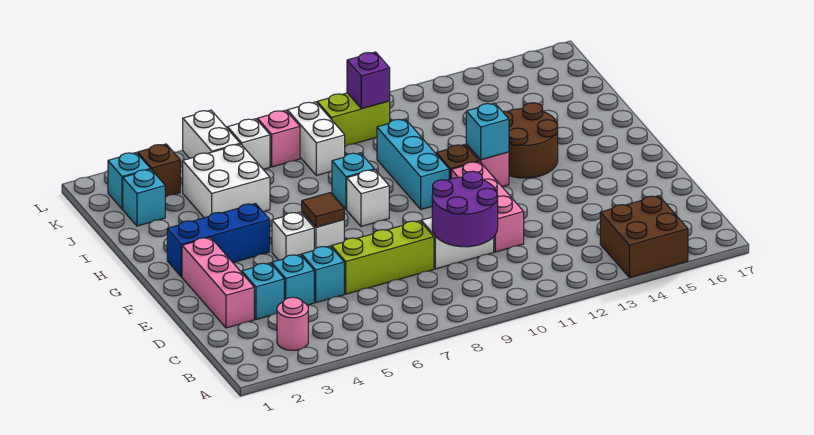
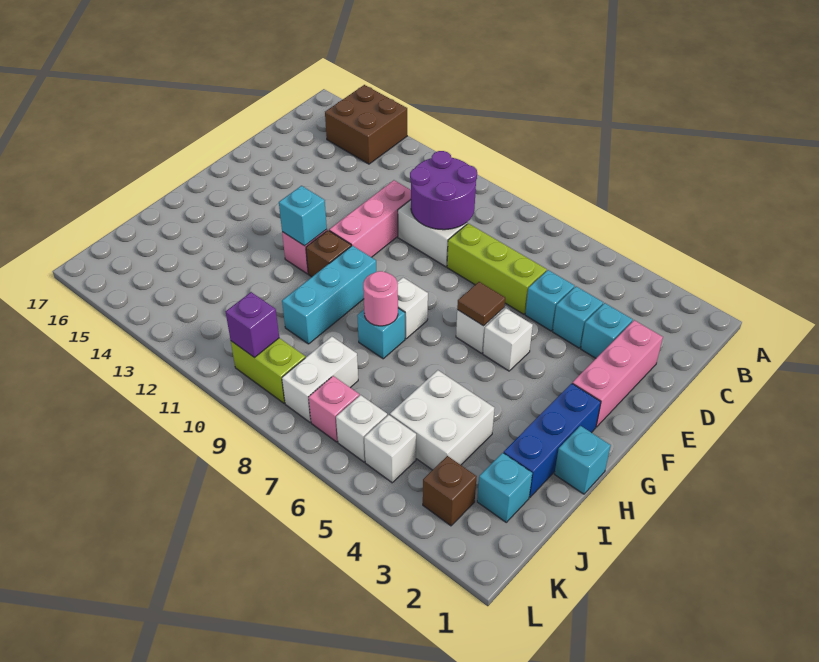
pink round brick B3 level 1 -> pink round brick H8 level 2
blue brick G2:G4 level 1 -> blue brick G2:I2 level 1
brown round brick G13:H14 level 1 -> none
cyan brick K2 level 1 -> cyan brick H1 level 1
white brick K5:L5 level 1 -> white brick K5 level 1

